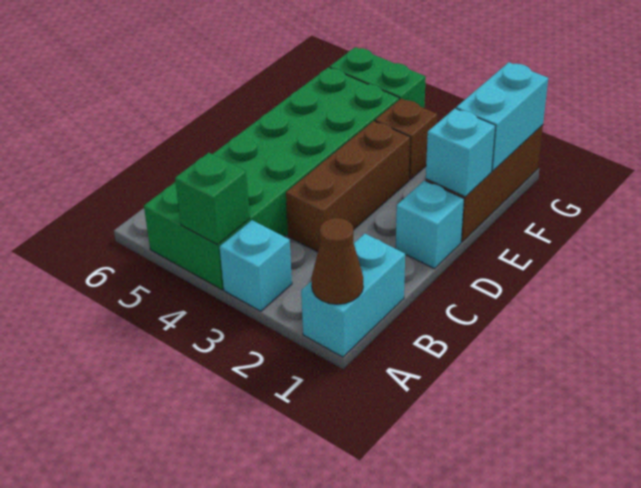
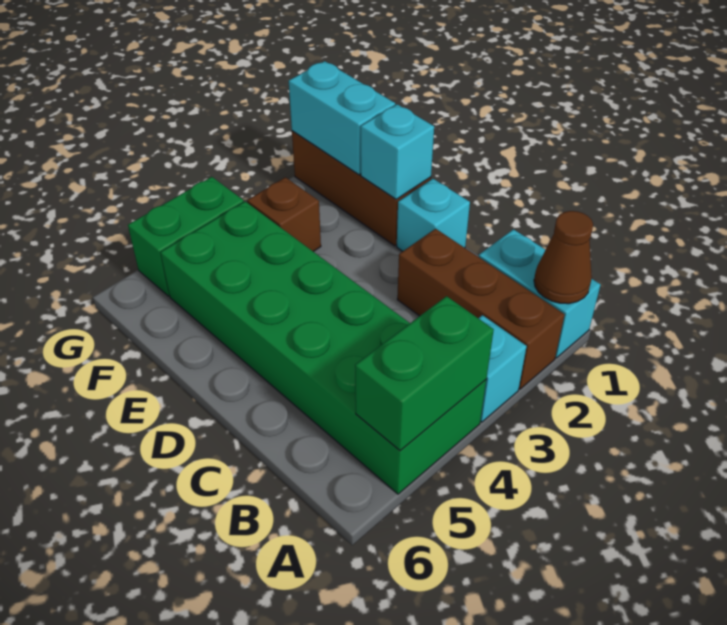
green brick A4 level 2 -> green brick A4:A5 level 2
brown brick C3:E3 level 1 -> brown brick A2:C2 level 1

